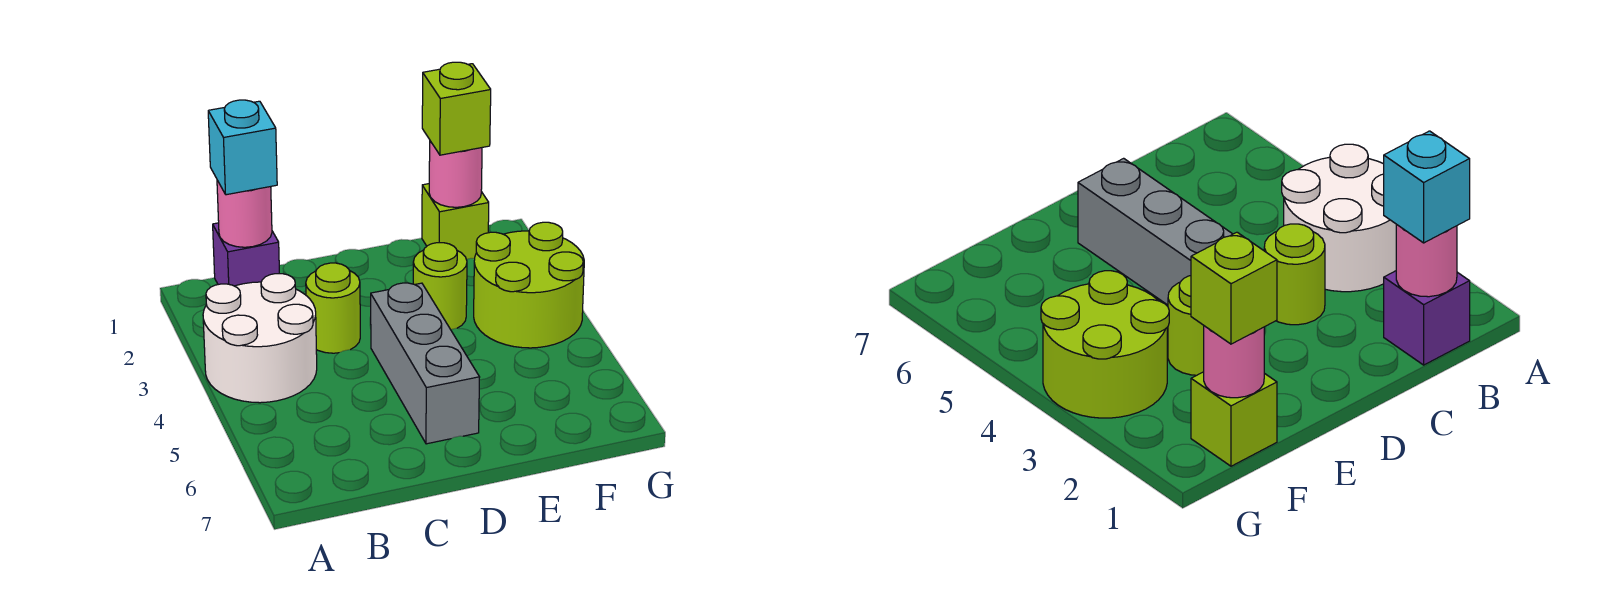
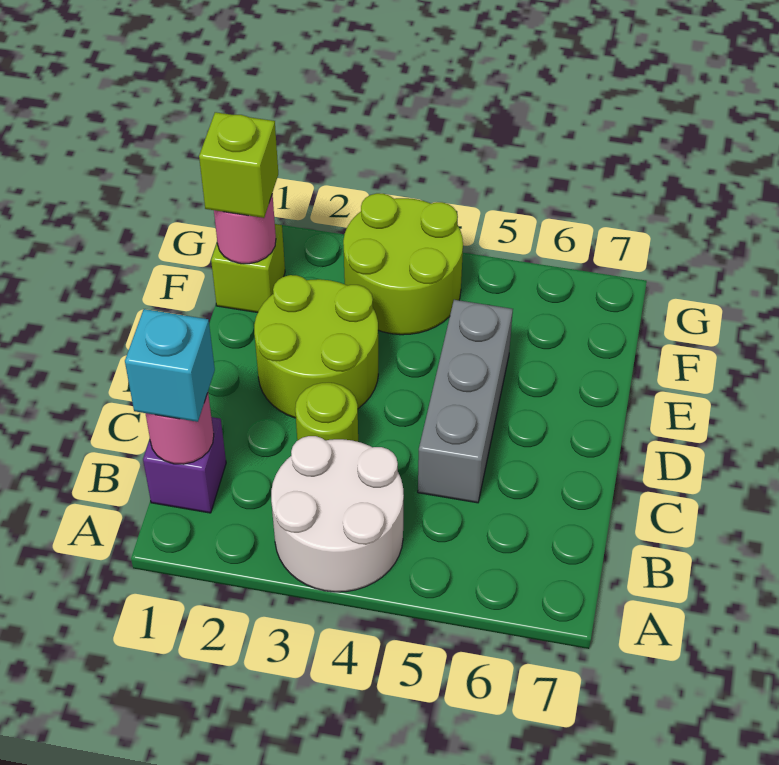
grey brick D4:D6 level 1 -> grey brick C5:E5 level 1
lime round brick E3 level 1 -> lime round brick D2:E3 level 1

